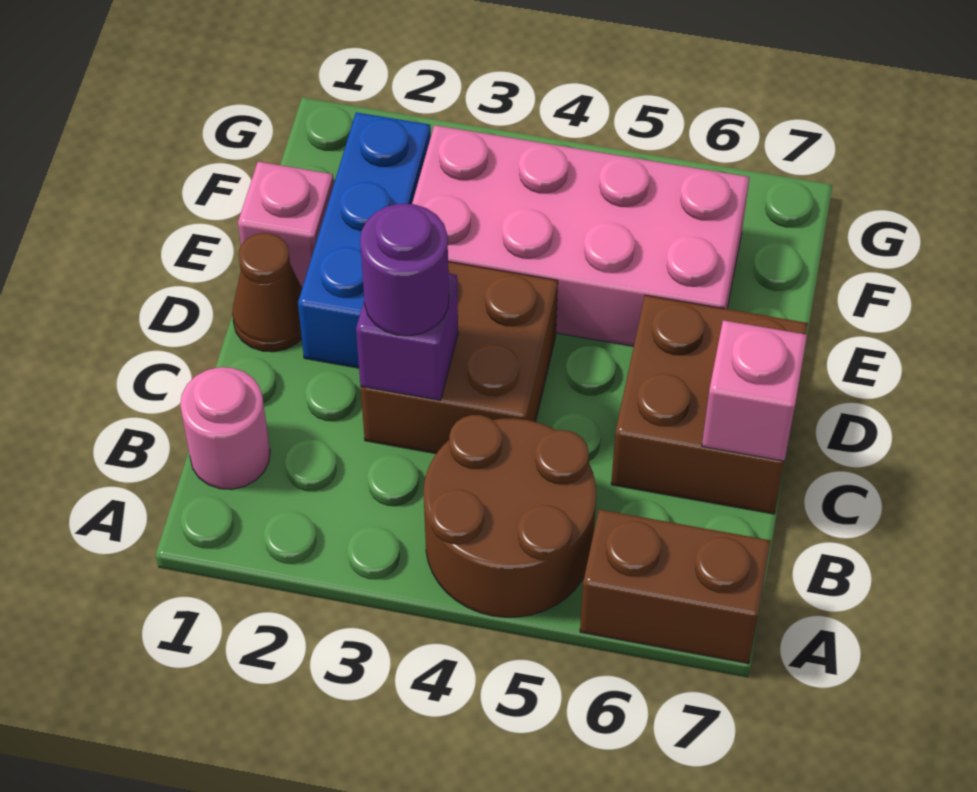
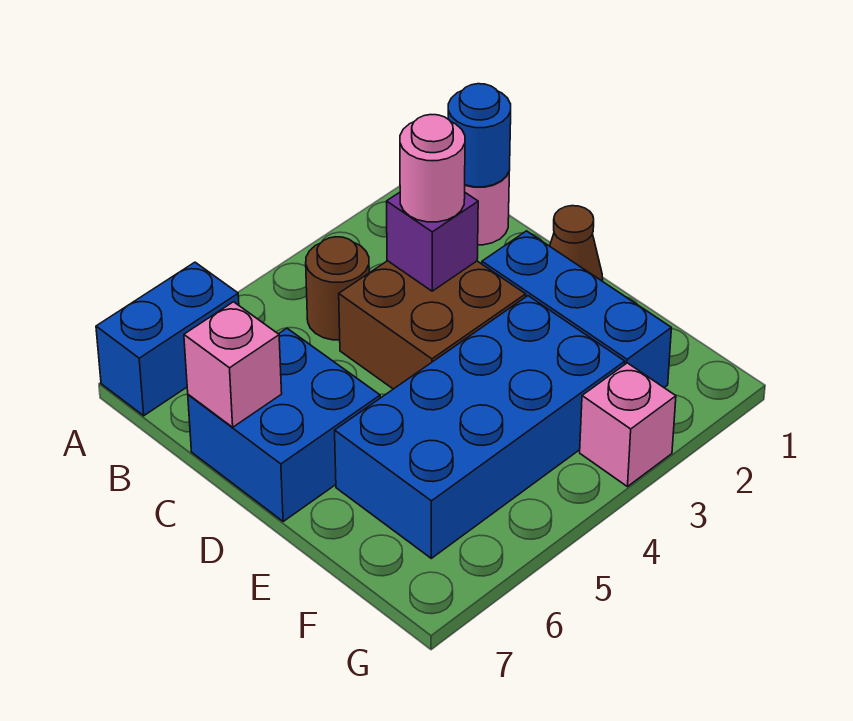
brown round brick A4:B5 level 1 -> brown round brick B4 level 1
brown brick A6:A7 level 1 -> blue brick A6:A7 level 1
none -> blue round brick B1 level 2
purple round brick C3 level 3 -> pink round brick C3 level 3
brown brick C6:D7 level 1 -> blue brick C6:D7 level 1
pink brick E1 level 1 -> pink brick G3 level 1
pink brick E3:F6 level 1 -> blue brick E3:F6 level 1

